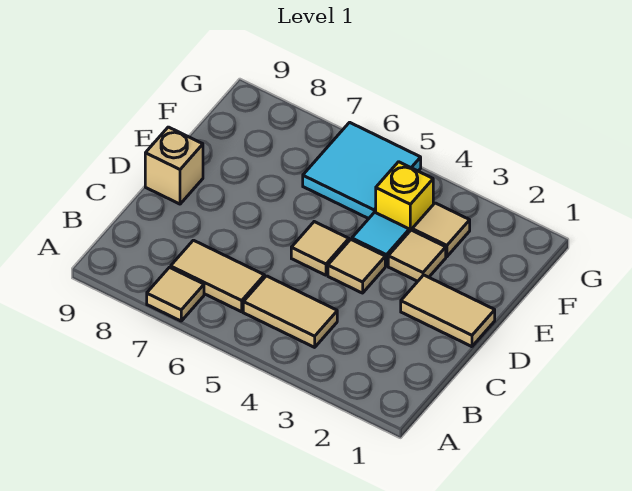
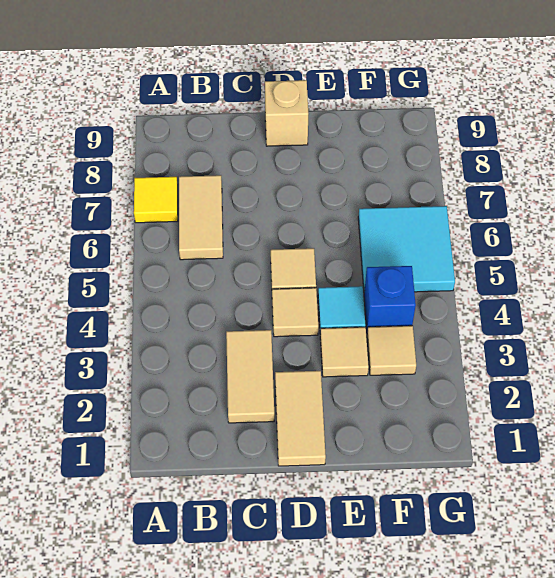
tan tile A7 level 1 -> yellow tile A7 level 1
tan tile B4:B5 level 1 -> tan tile C2:C3 level 1
yellow brick F4 level 1 -> blue brick F4 level 1

